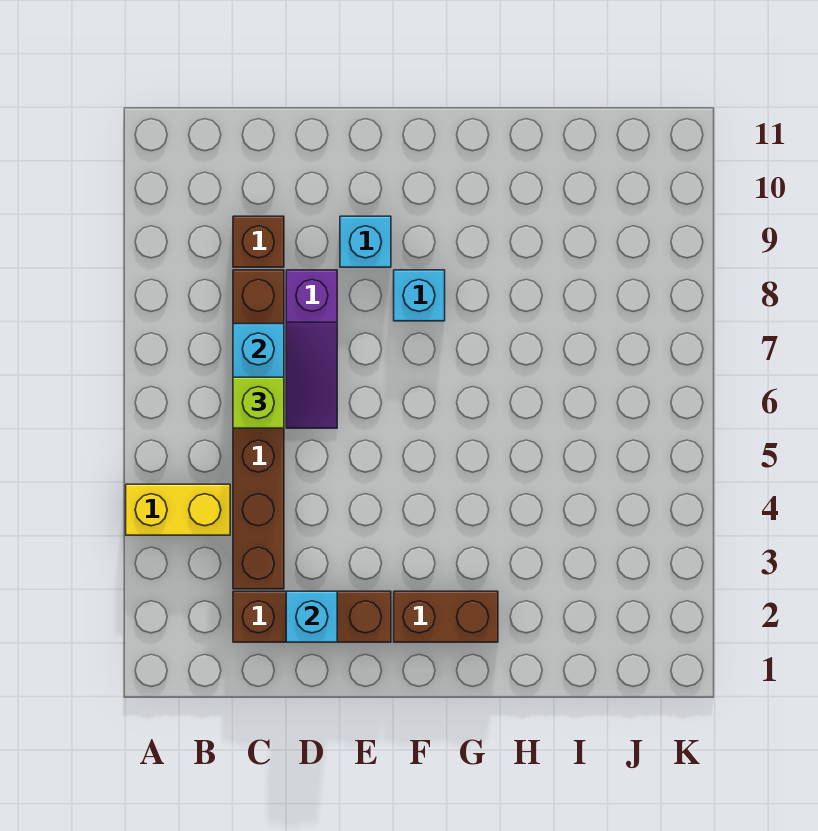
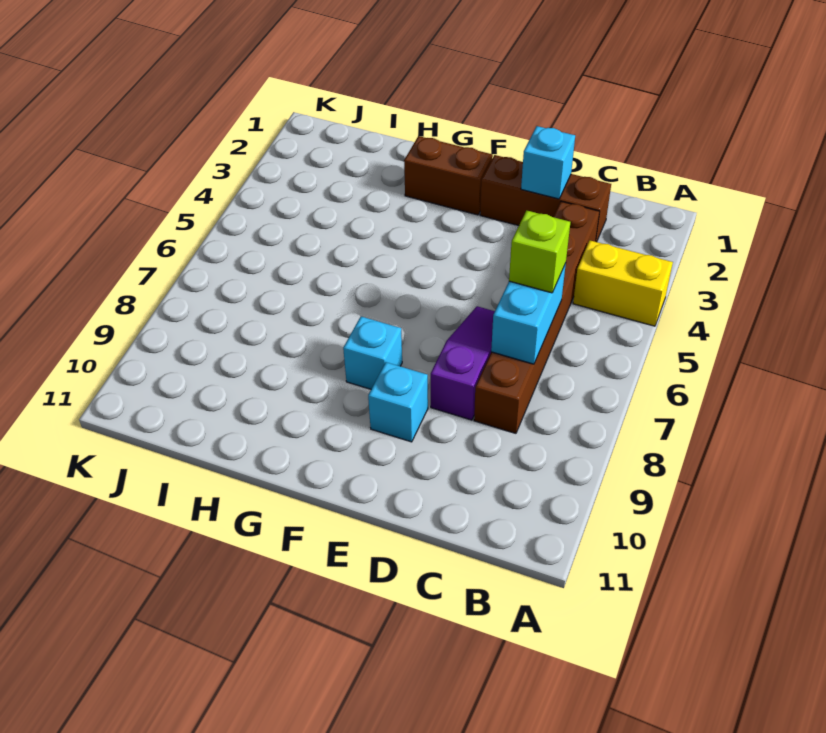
brown brick C9 level 1 -> none

